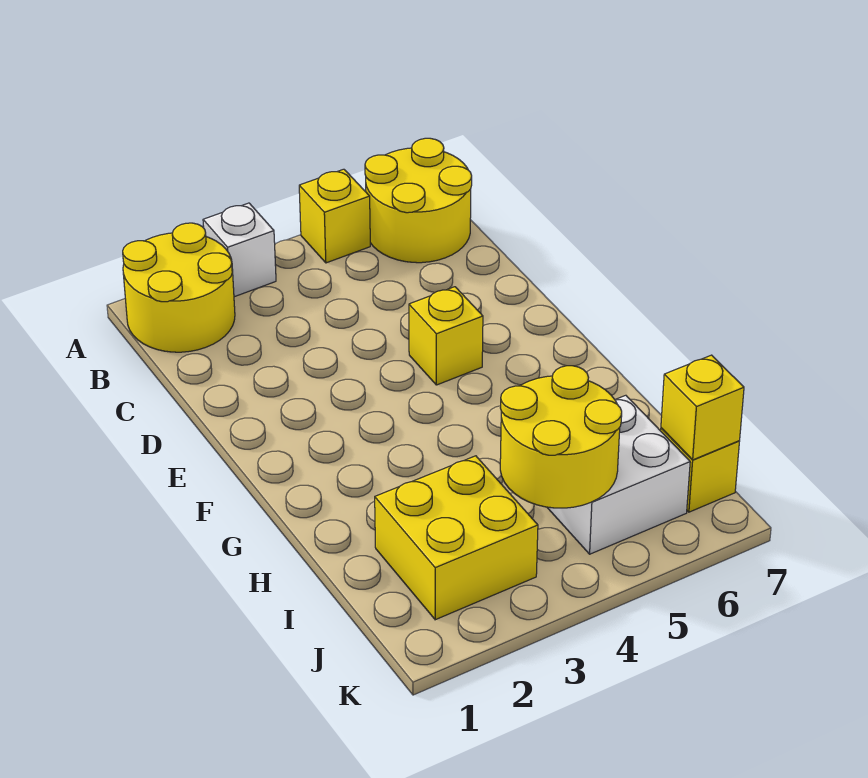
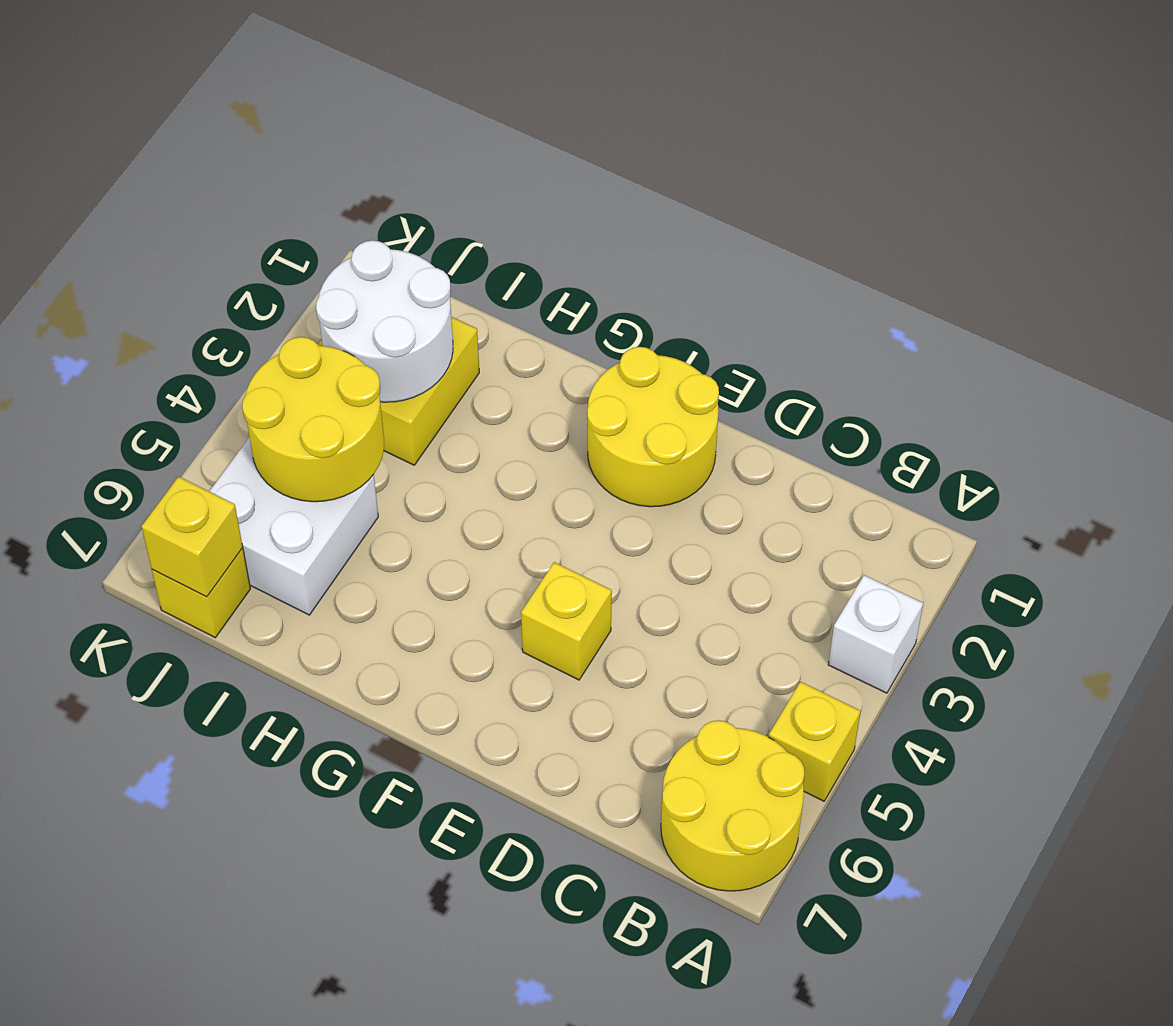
yellow round brick A1:B2 level 1 -> yellow round brick E1:F2 level 1
none -> white round brick I2:J3 level 2

